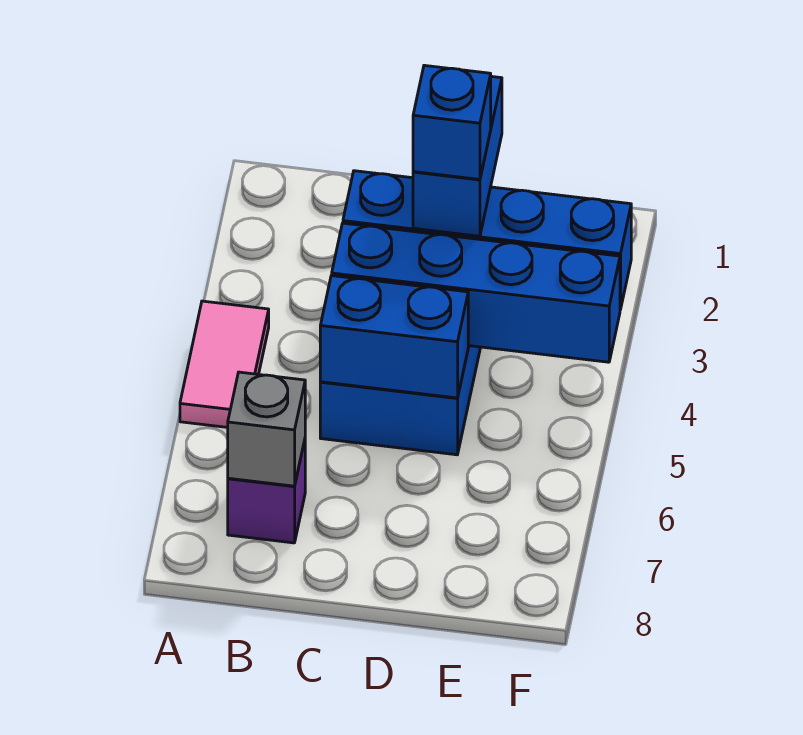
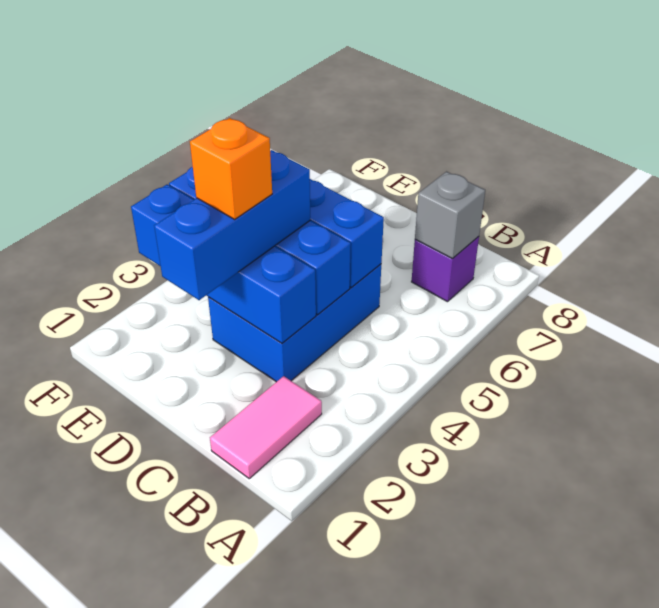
pink tile A4:A5 level 1 -> pink tile B1:B2 level 1
blue brick D2:D3 level 3 -> blue brick D2:D4 level 3
blue brick D3 level 4 -> orange brick D3 level 4

